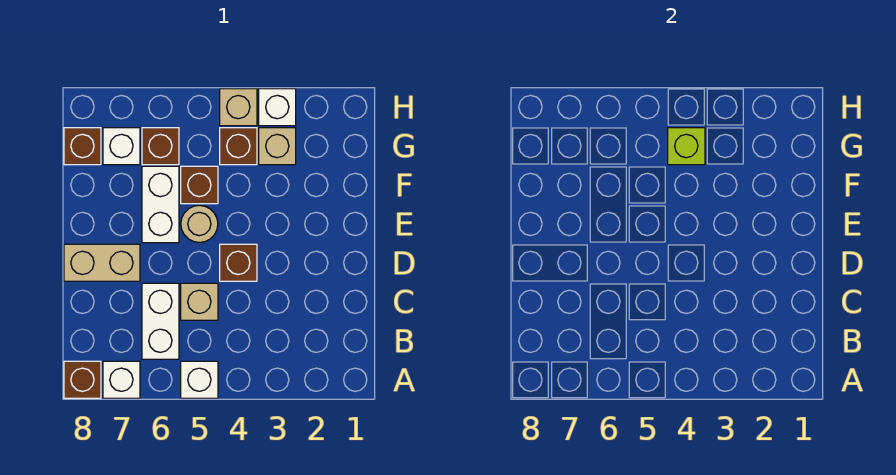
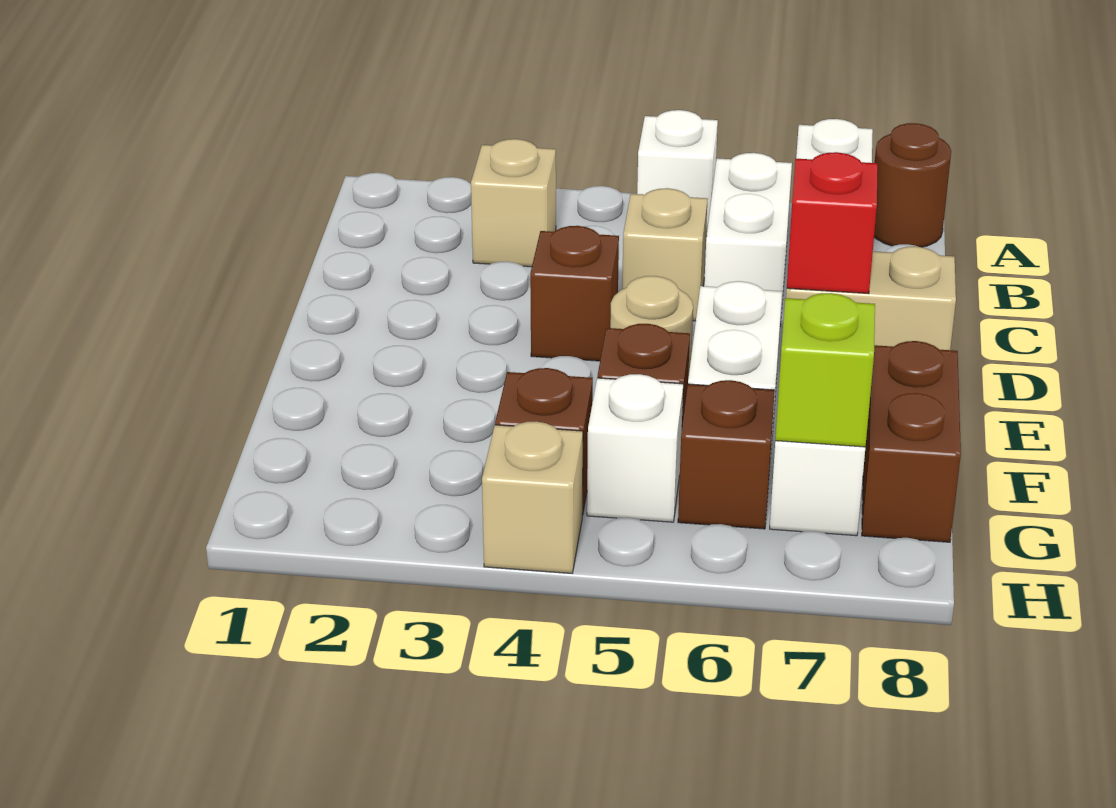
brown brick A8 level 1 -> brown round brick A8 level 1
none -> red brick D7 level 2
tan brick G3 level 1 -> tan brick B3 level 1
lime brick G4 level 2 -> lime brick G7 level 2
brown brick G8 level 1 -> brown brick F8:G8 level 1
white brick H3 level 1 -> white brick G5 level 1

